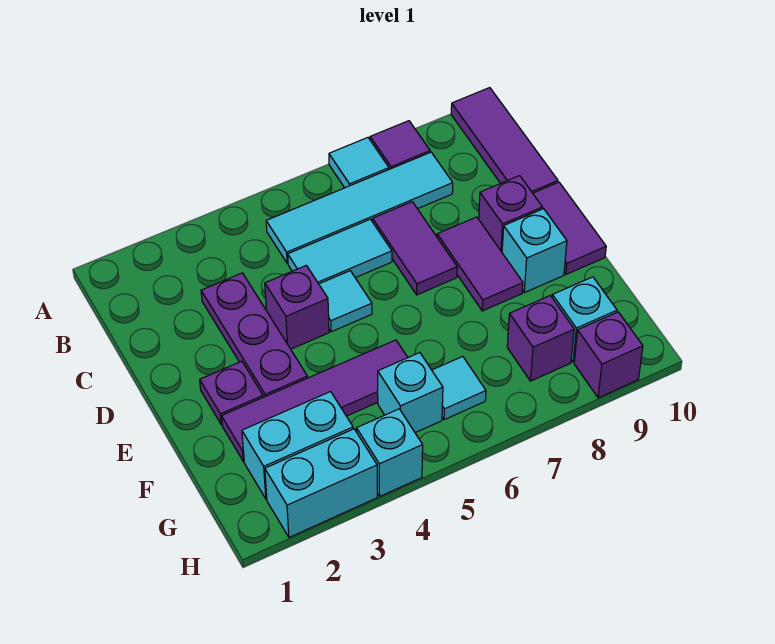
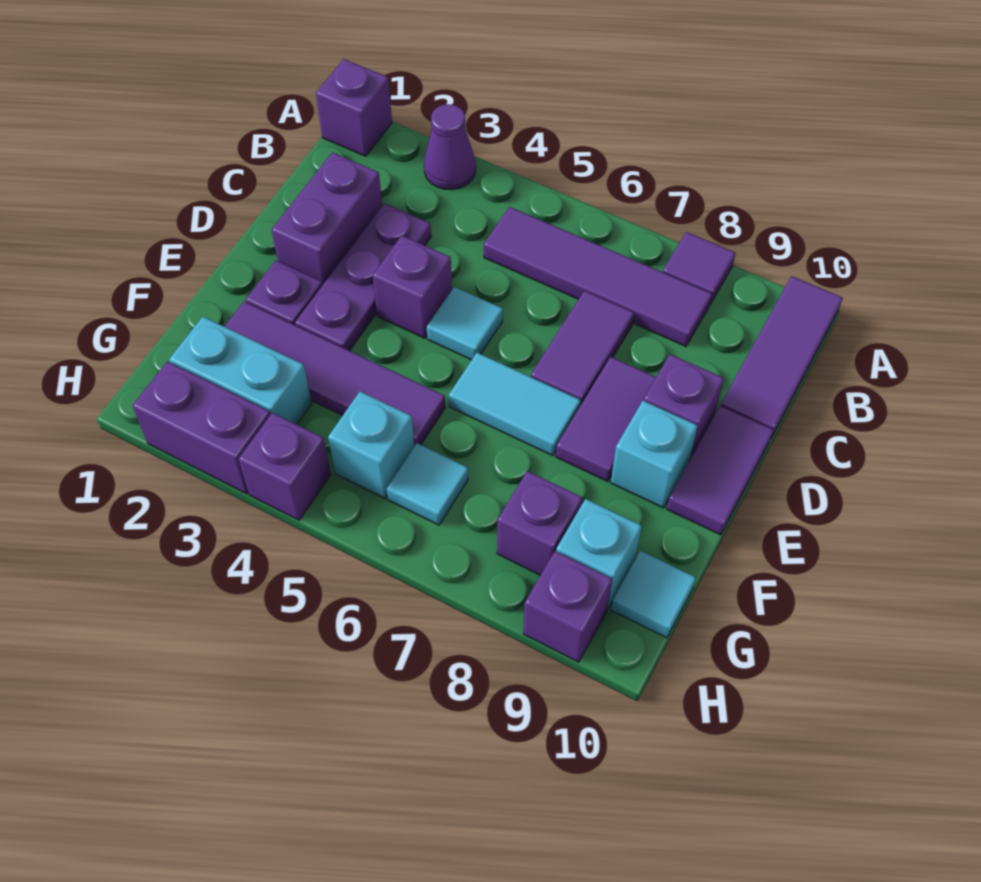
none -> purple brick A1 level 1
none -> purple cone A3 level 1
cyan tile A7 level 1 -> cyan tile G10 level 1
cyan tile B5:B8 level 1 -> purple tile B5:B8 level 1
none -> purple brick C2:D2 level 1
cyan tile C5:C6 level 1 -> cyan tile E6:E7 level 1
cyan brick H2:H3 level 1 -> purple brick H2:H3 level 1
cyan brick H4 level 1 -> purple brick H4 level 1

